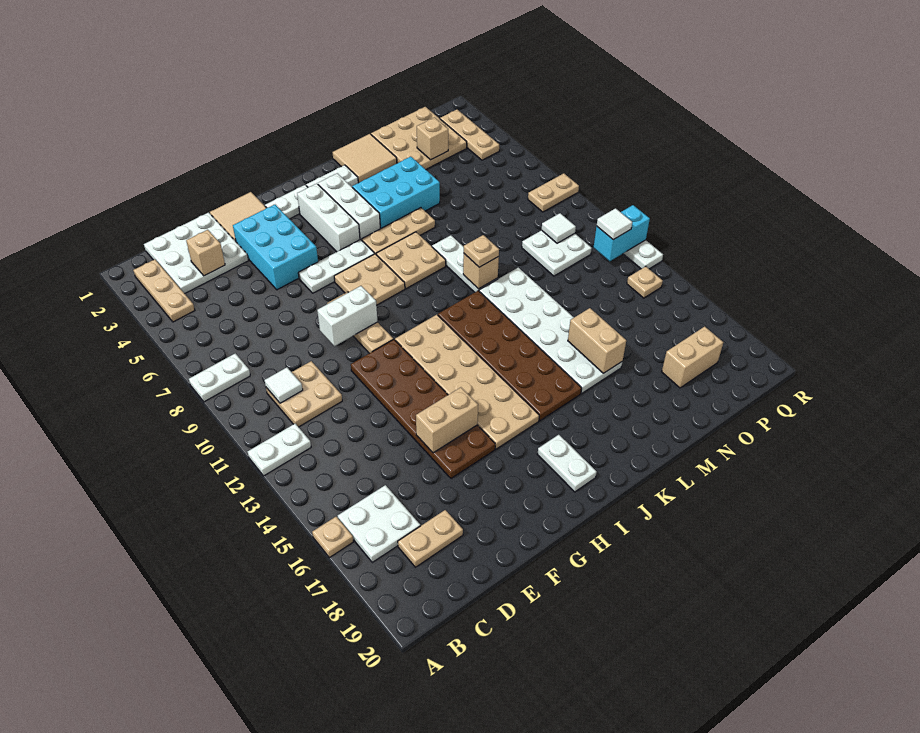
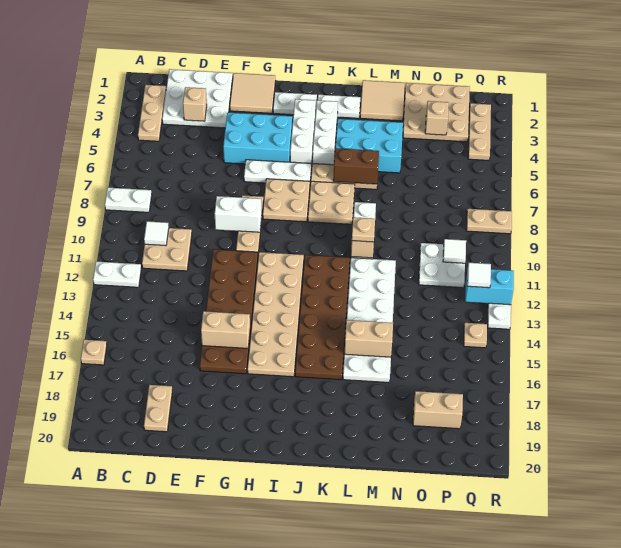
white plate B16:C17 level 1 -> none
tan plate C18:D18 level 1 -> tan plate D18:D19 level 1
cyan brick F3:G5 level 1 -> cyan brick F4:H5 level 1
white plate I18:I19 level 1 -> none
none -> brown brick K6:L6 level 2
tan brick M15:M16 level 2 -> tan brick L15:M15 level 2

